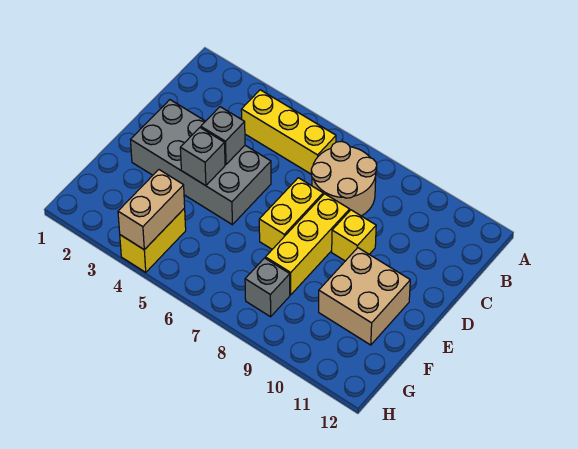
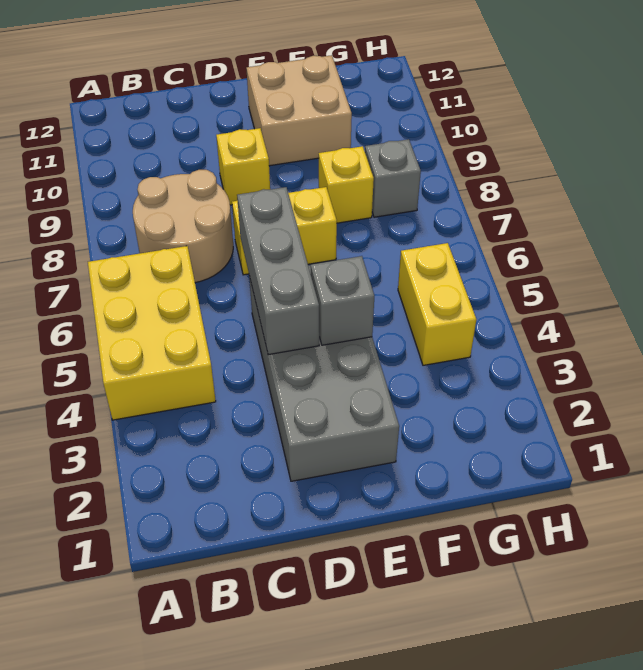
yellow brick B4:B6 level 1 -> yellow brick A4:B6 level 1
grey brick D4 level 2 -> grey brick D4:D6 level 2
yellow brick D8:F8 level 1 -> yellow brick F8 level 1
yellow brick G4:H4 level 1 -> yellow brick G4:G5 level 1
tan brick G4:H4 level 2 -> none

